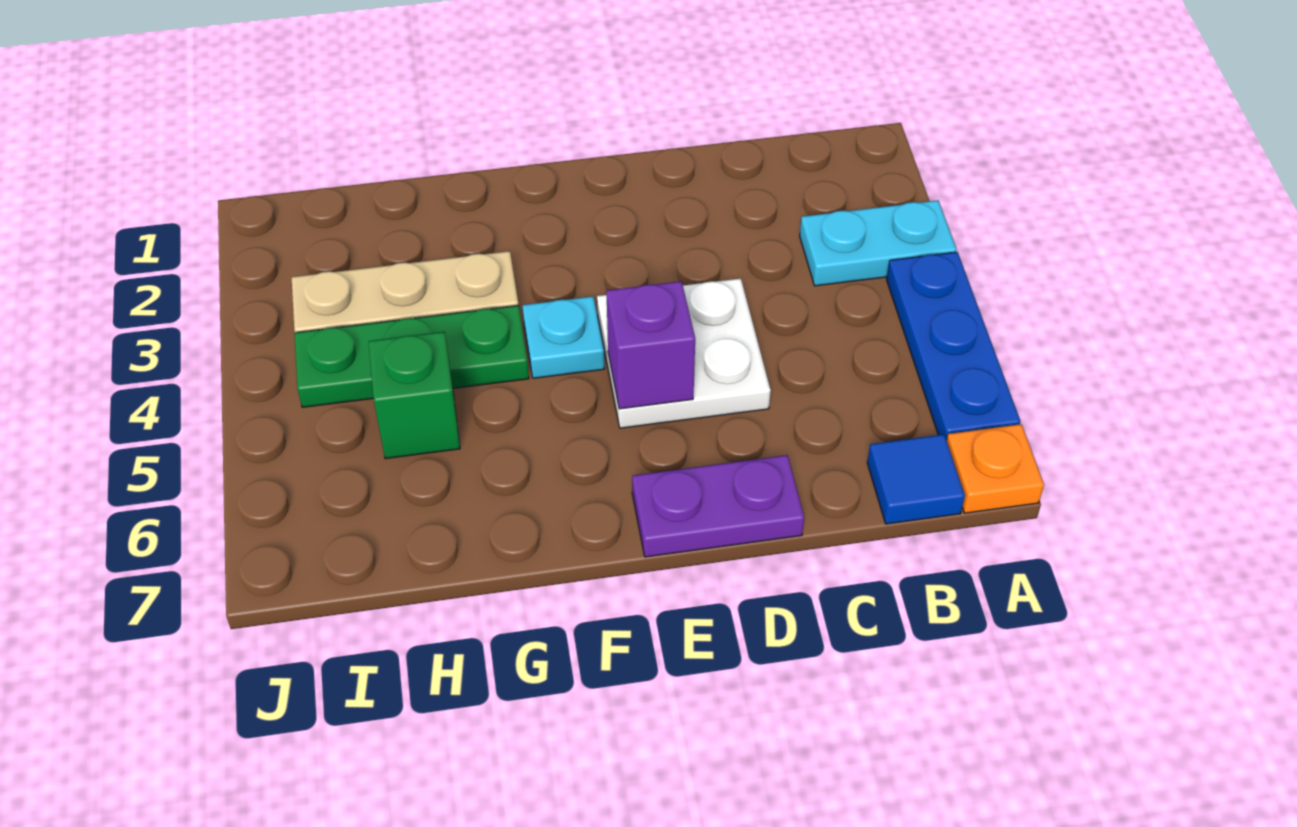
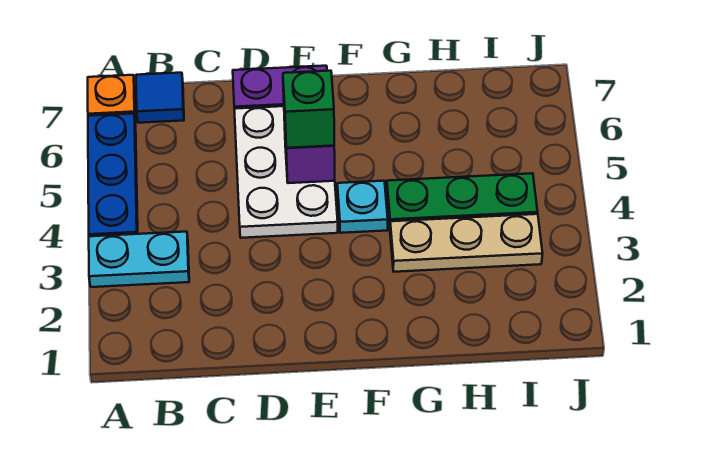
white plate D4:E5 level 1 -> white plate D4:E6 level 1
green brick H5 level 1 -> green brick E5 level 3

